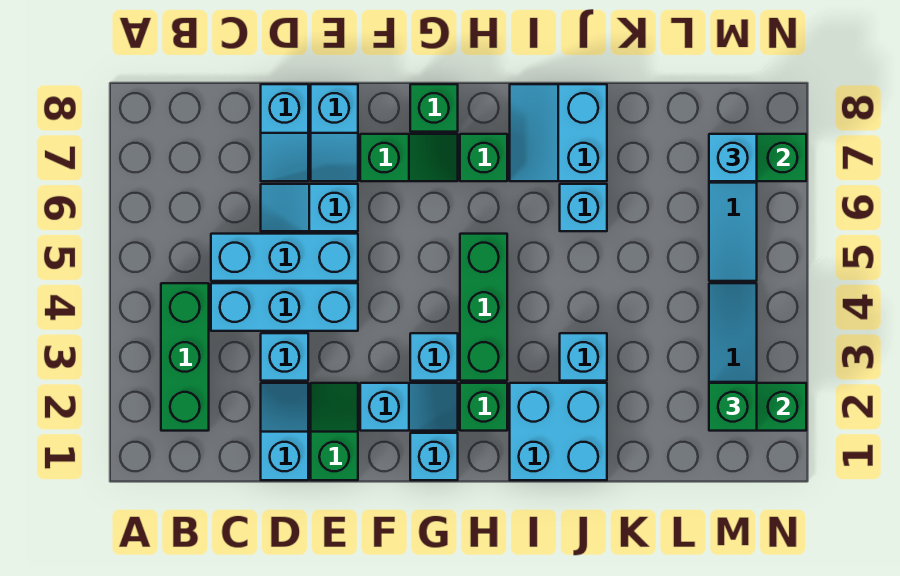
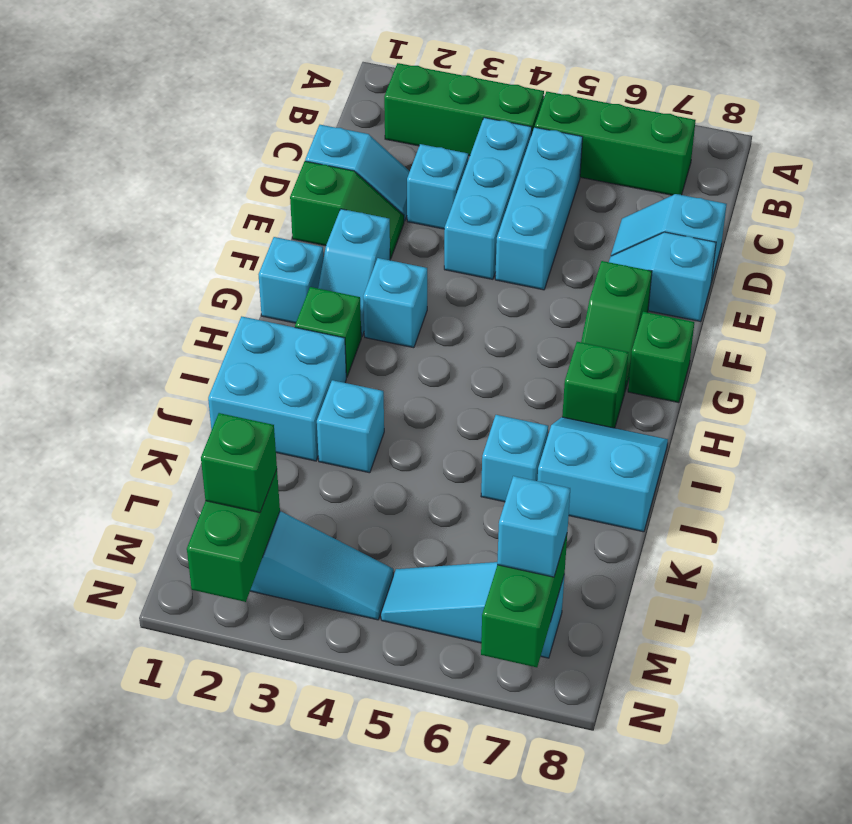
cyan slope D6:E6 level 1 top E -> none
green brick H3:H5 level 1 -> green brick B5:B7 level 1

